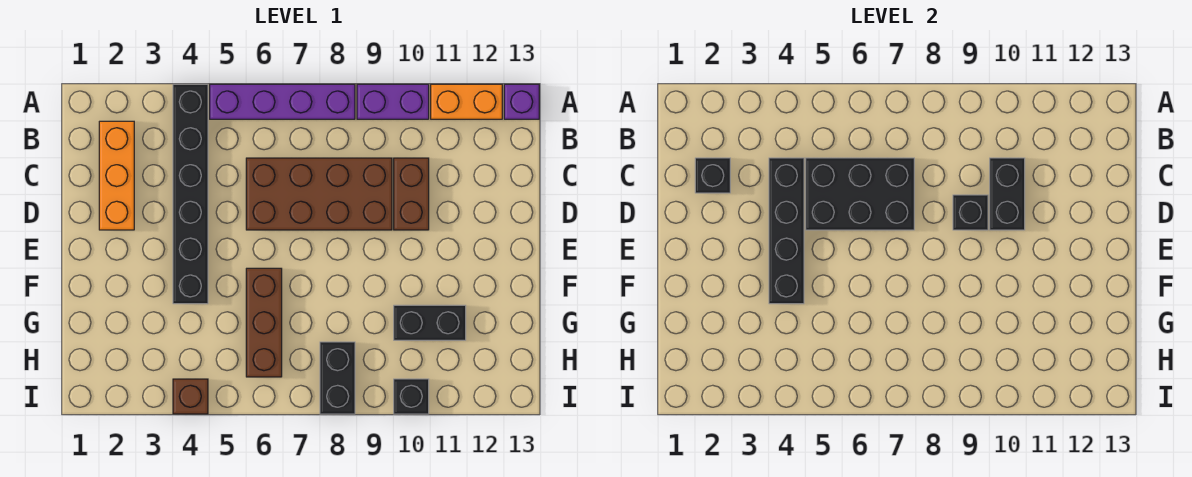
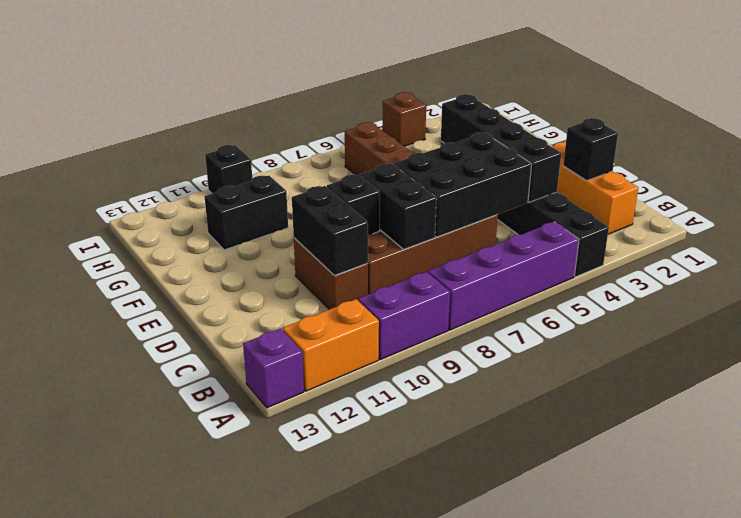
black brick H8:I8 level 1 -> black brick C8:D8 level 2

